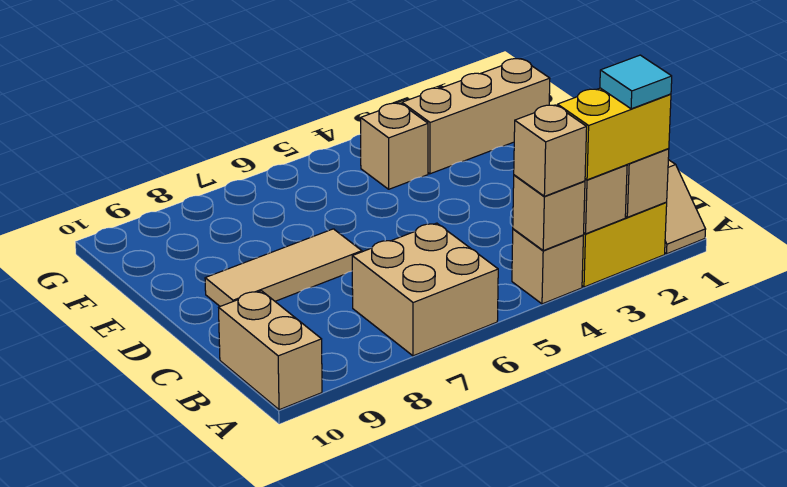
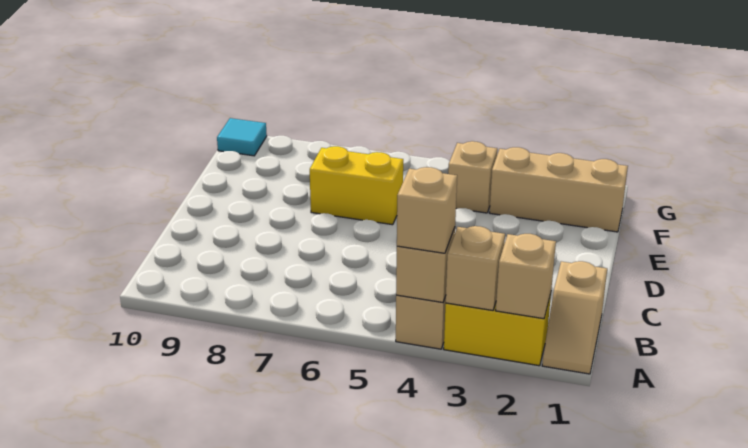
yellow brick A2:A3 level 3 -> yellow brick E6:E7 level 1
cyan tile A2 level 4 -> cyan tile G10 level 1
tan brick A6:B7 level 1 -> none
tan brick A10:B10 level 1 -> none
tan tile D7:D9 level 1 -> none

